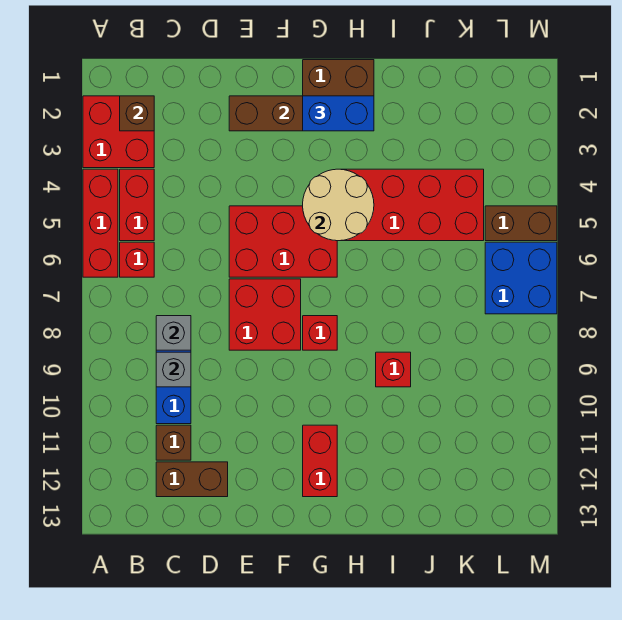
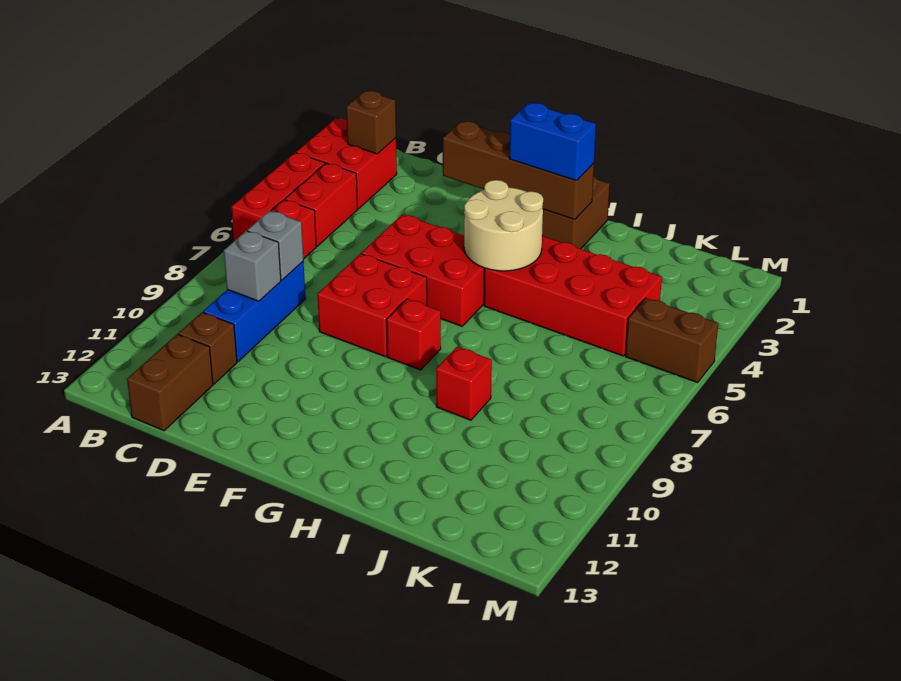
brown brick C12:D12 level 1 -> brown brick C12:C13 level 1
red brick G11:G12 level 1 -> none
blue brick L6:M7 level 1 -> none

